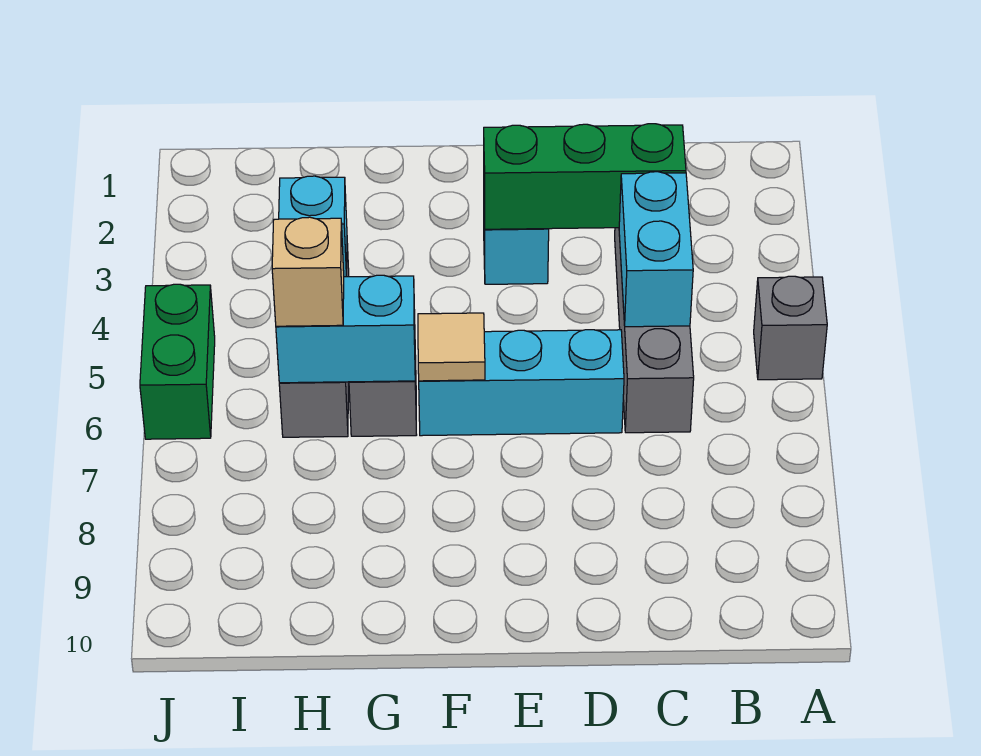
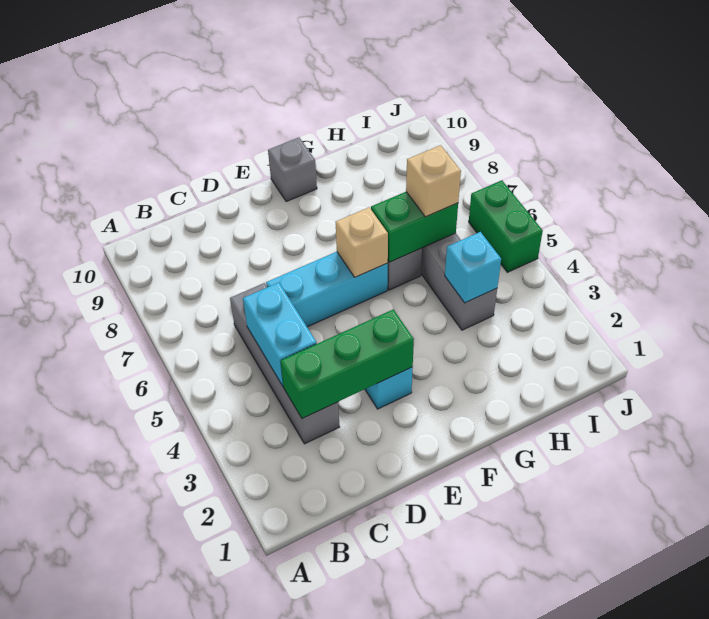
grey brick A5 level 1 -> grey brick F10 level 1
tan tile F6 level 2 -> tan brick F6 level 2
cyan brick G6:H6 level 2 -> green brick G6:H6 level 2

